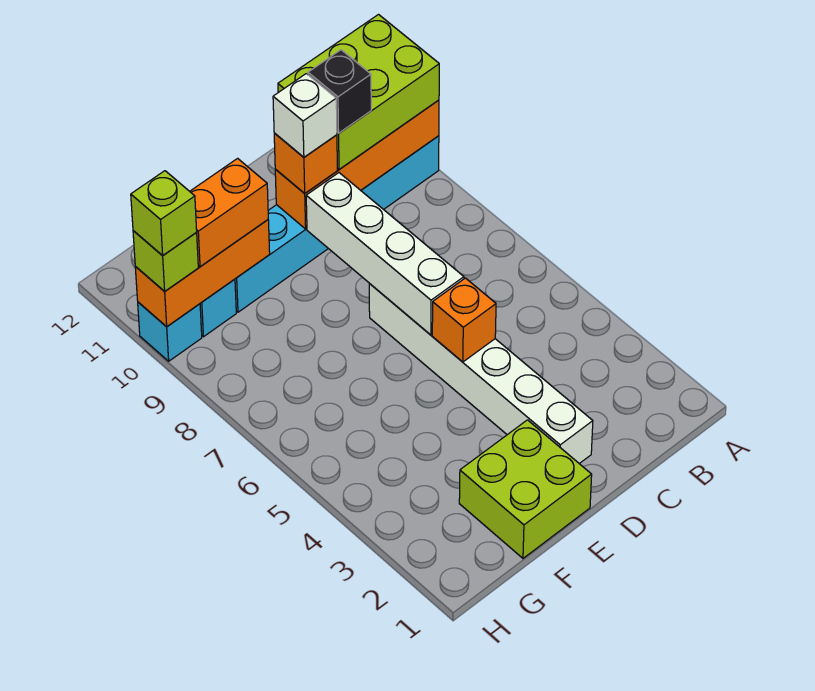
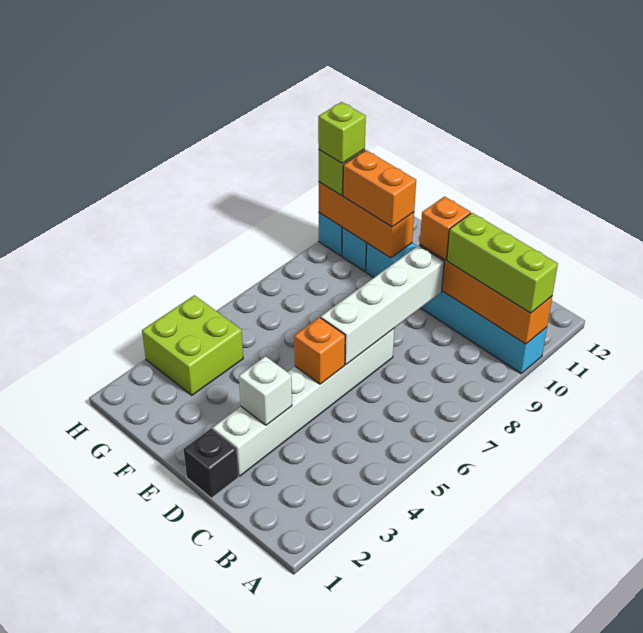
lime brick A10:C11 level 3 -> lime brick A10:C10 level 3
black brick C10 level 4 -> black brick D1 level 1
white brick D10 level 4 -> white brick D3 level 2
lime brick E1:F2 level 1 -> lime brick G3:H4 level 1

